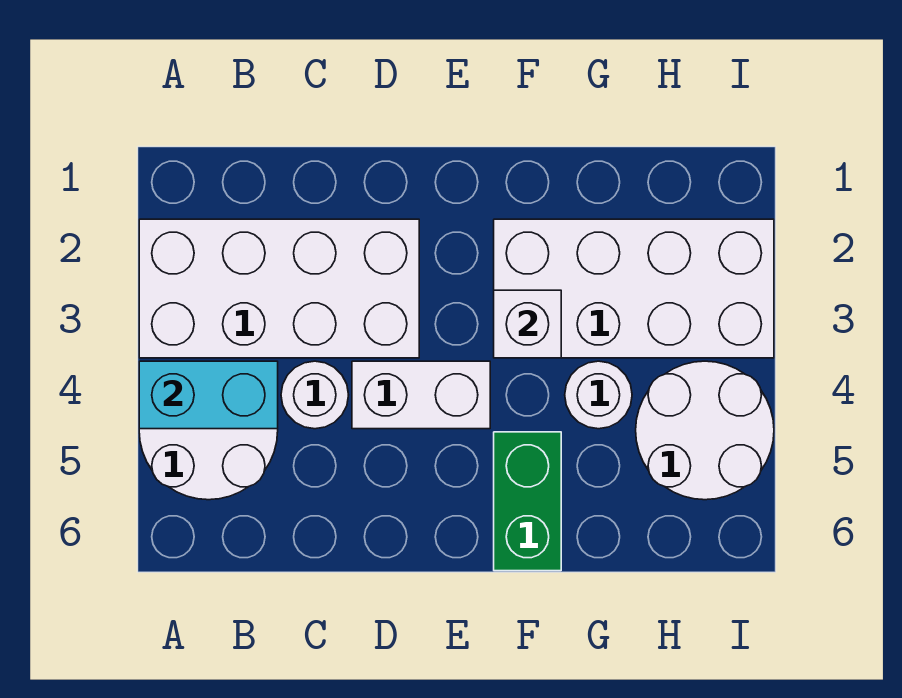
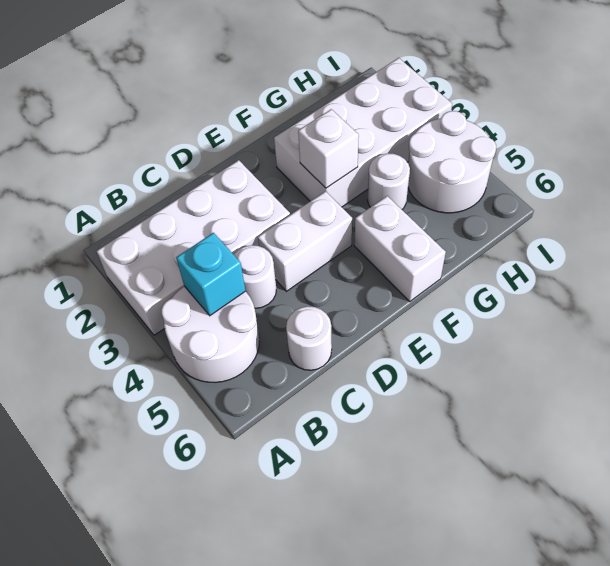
cyan brick A4:B4 level 2 -> cyan brick B4 level 2
none -> white round brick C6 level 1
green brick F5:F6 level 1 -> white brick F5:F6 level 1

